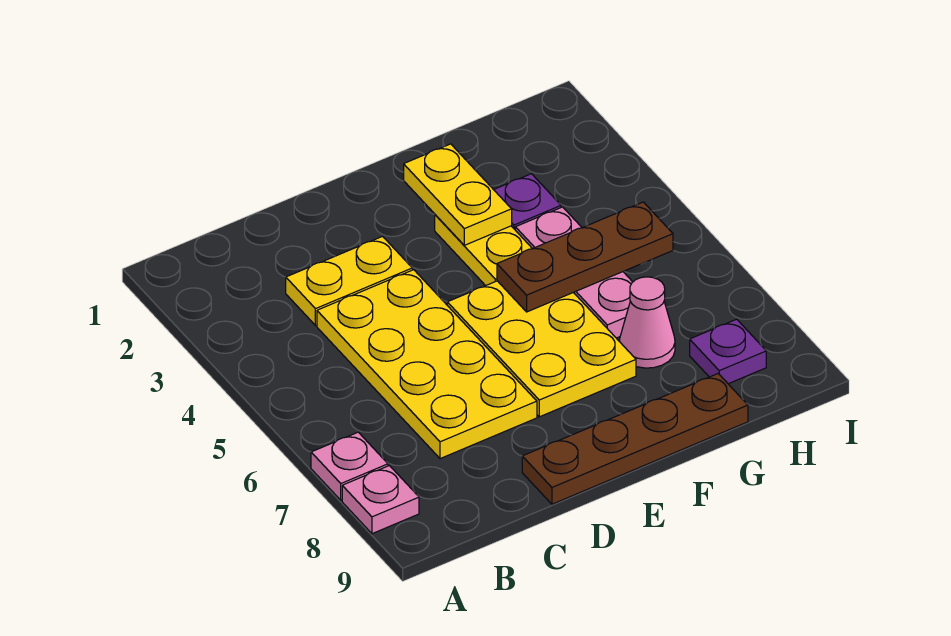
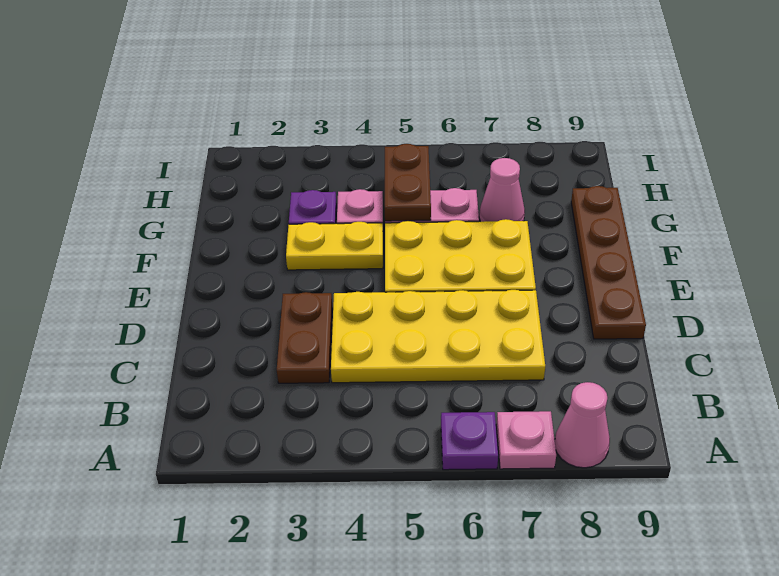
pink plate A8 level 1 -> pink cone A8 level 1
yellow plate C3:D3 level 1 -> brown plate C3:D3 level 1
yellow plate F2:F3 level 2 -> none
brown plate F5:H5 level 2 -> brown plate G5:H5 level 2
purple plate H8 level 1 -> purple plate A6 level 1

